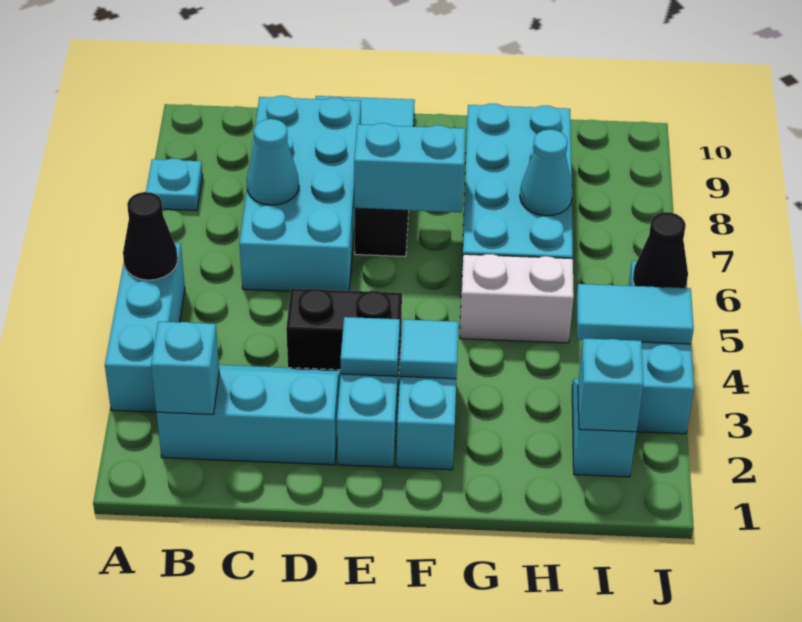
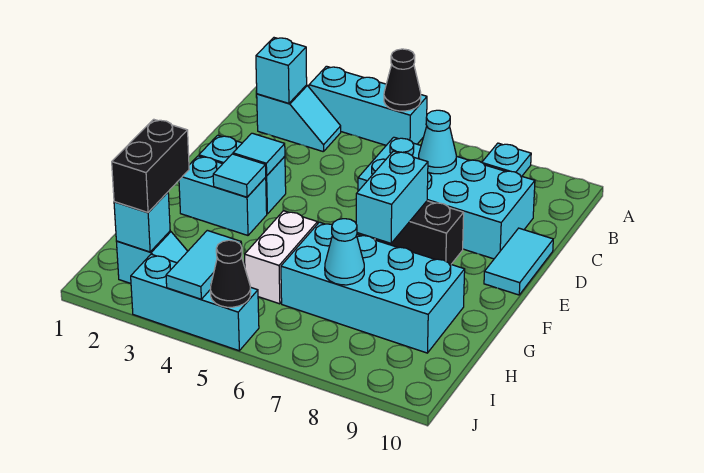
cyan slope B2:D3 level 1 top 2 -> cyan slope B2:B3 level 1 top 2
black brick D4:E4 level 1 -> black brick H2:I2 level 3

